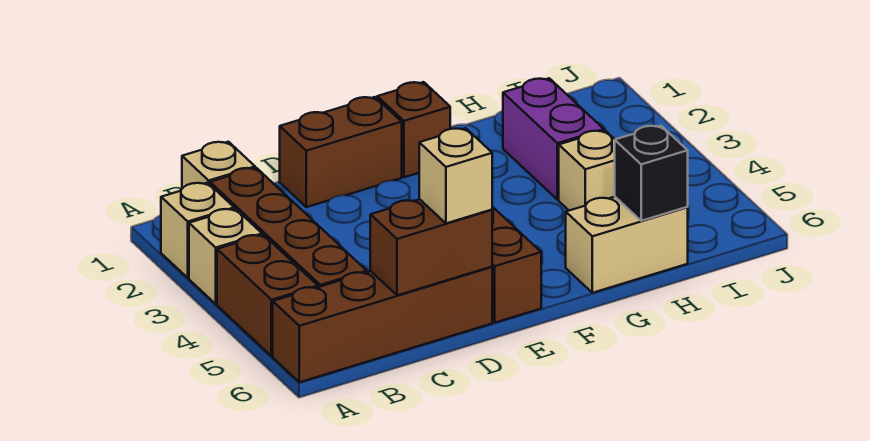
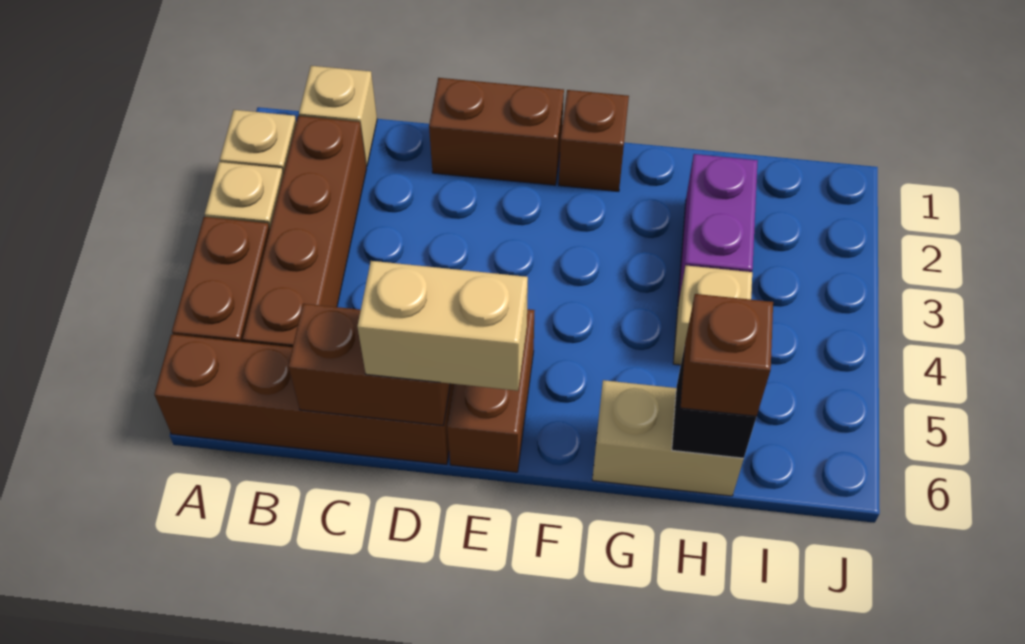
tan brick D6 level 3 -> tan brick D6:E6 level 3
none -> brown brick H6 level 3

